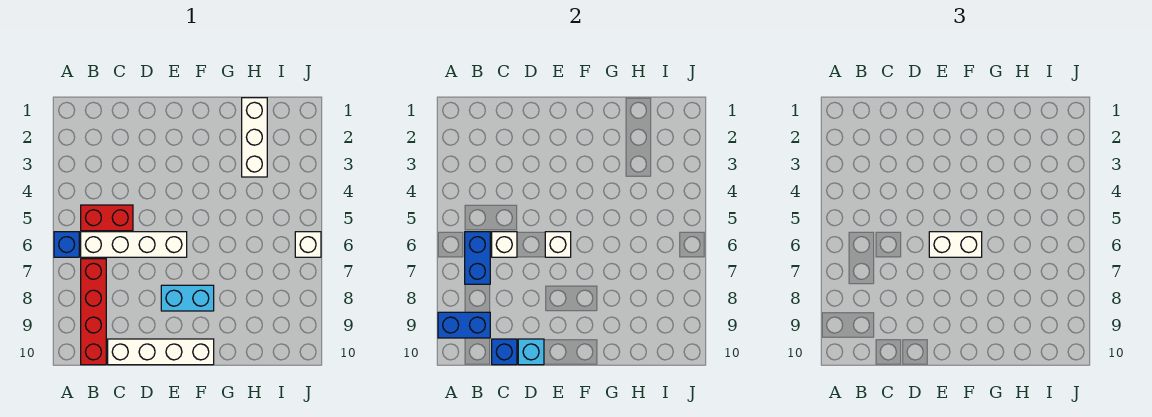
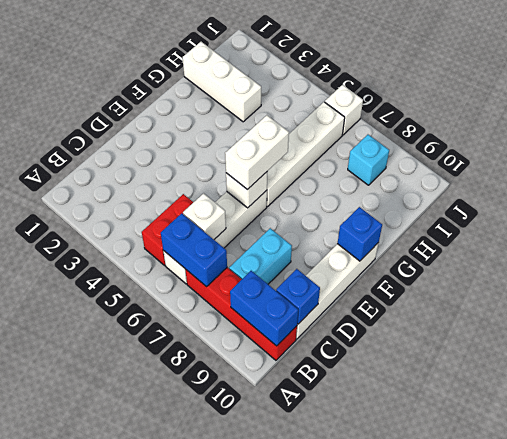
blue brick A6 level 1 -> blue brick F10 level 2
blue brick A9:B9 level 2 -> blue brick B9:B10 level 2
cyan brick D10 level 2 -> cyan brick I8 level 1
cyan brick E8:F8 level 1 -> cyan brick C8:D8 level 1
none -> white brick F6:I6 level 1

